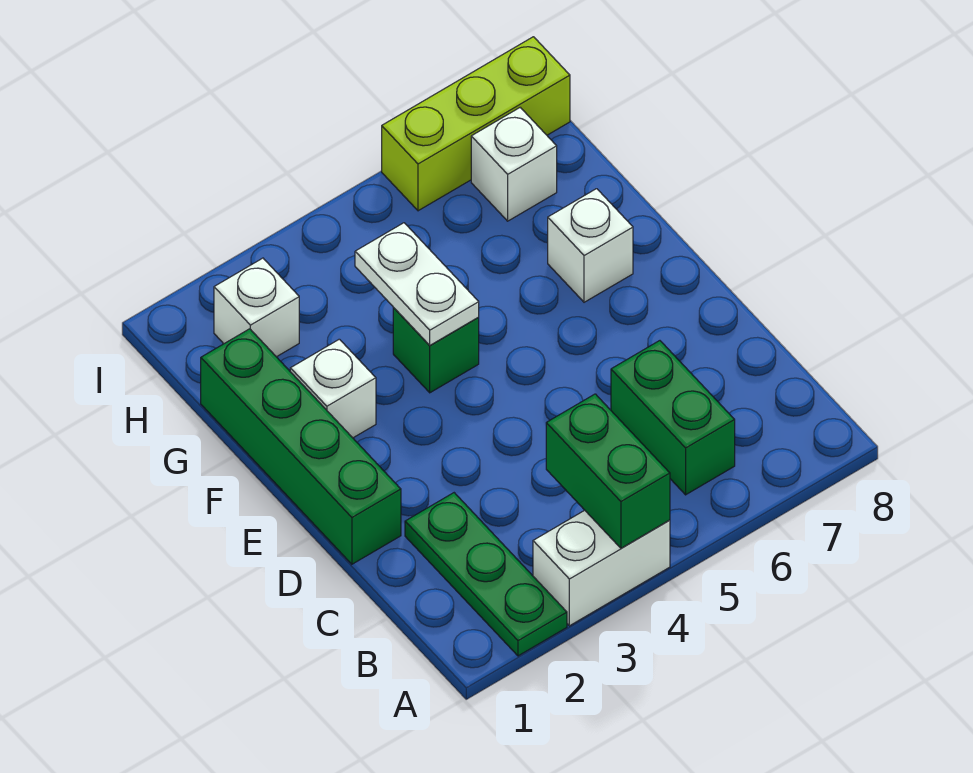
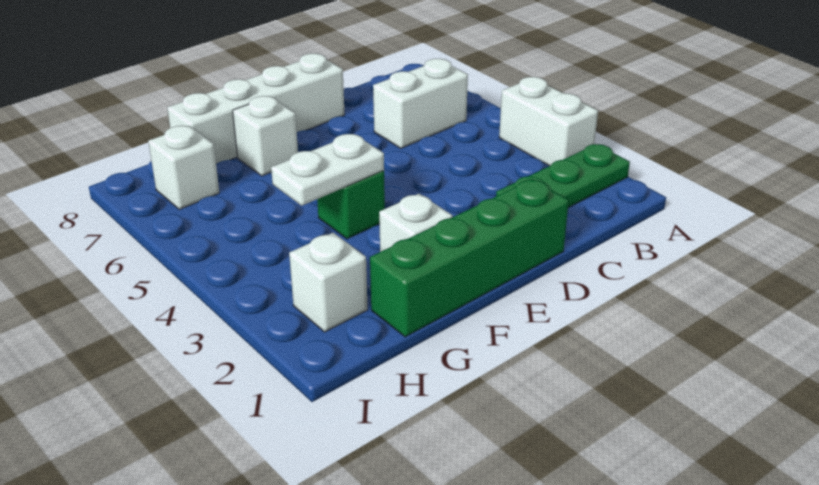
green brick A4:B4 level 2 -> none
green brick B6:C6 level 1 -> white brick B6:C6 level 1
none -> white brick D8:G8 level 1
lime brick I6:I8 level 1 -> none

